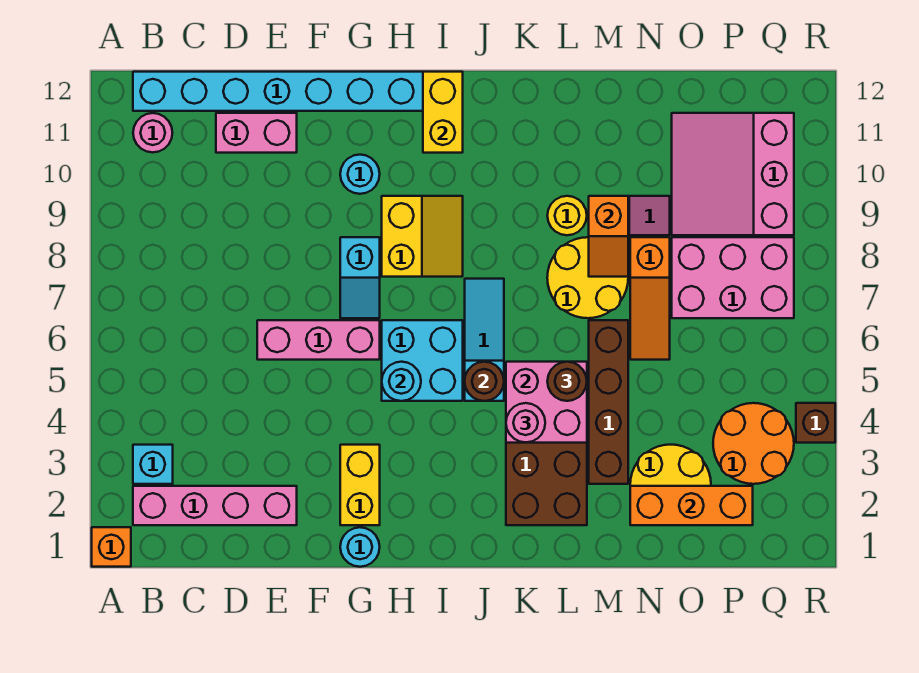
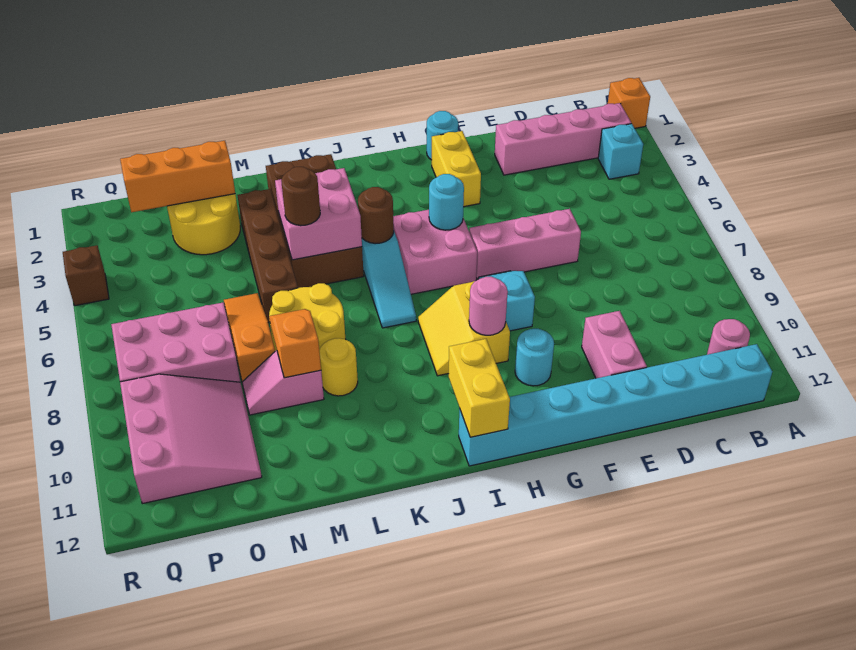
pink brick D11:E11 level 1 -> pink brick E10:E11 level 1
cyan brick H5:I6 level 1 -> pink brick H5:I6 level 1
pink round brick K4 level 3 -> pink round brick H9 level 2
orange round brick P3:Q4 level 1 -> none

